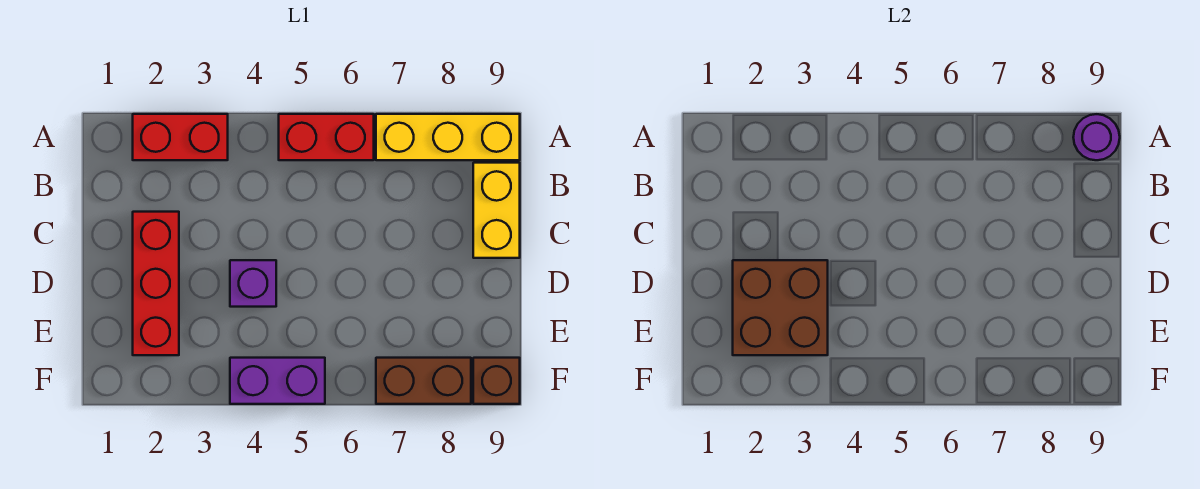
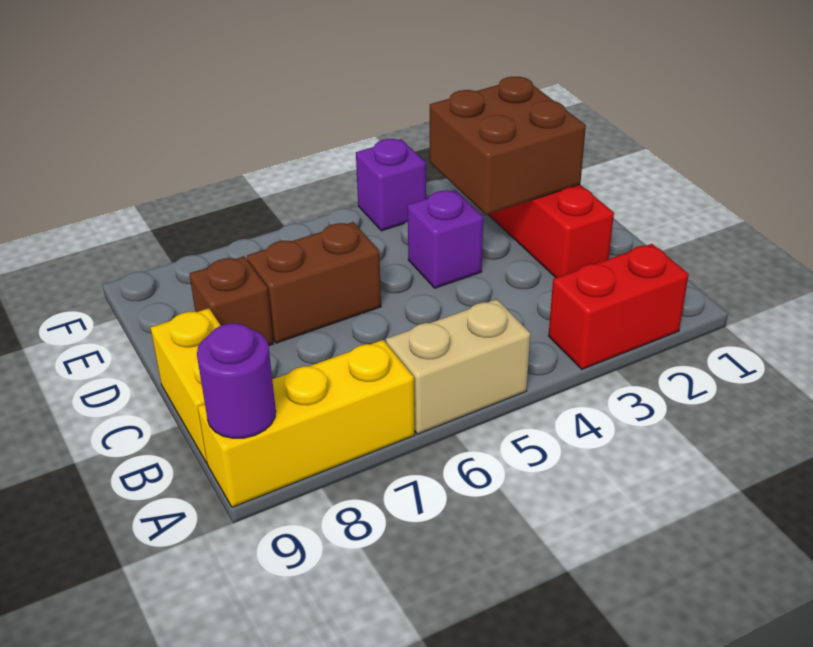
red brick A5:A6 level 1 -> tan brick A5:A6 level 1
purple brick F4:F5 level 1 -> purple brick F4 level 1
brown brick F7:F8 level 1 -> brown brick D6:D7 level 1
brown brick F9 level 1 -> brown brick D8 level 1

